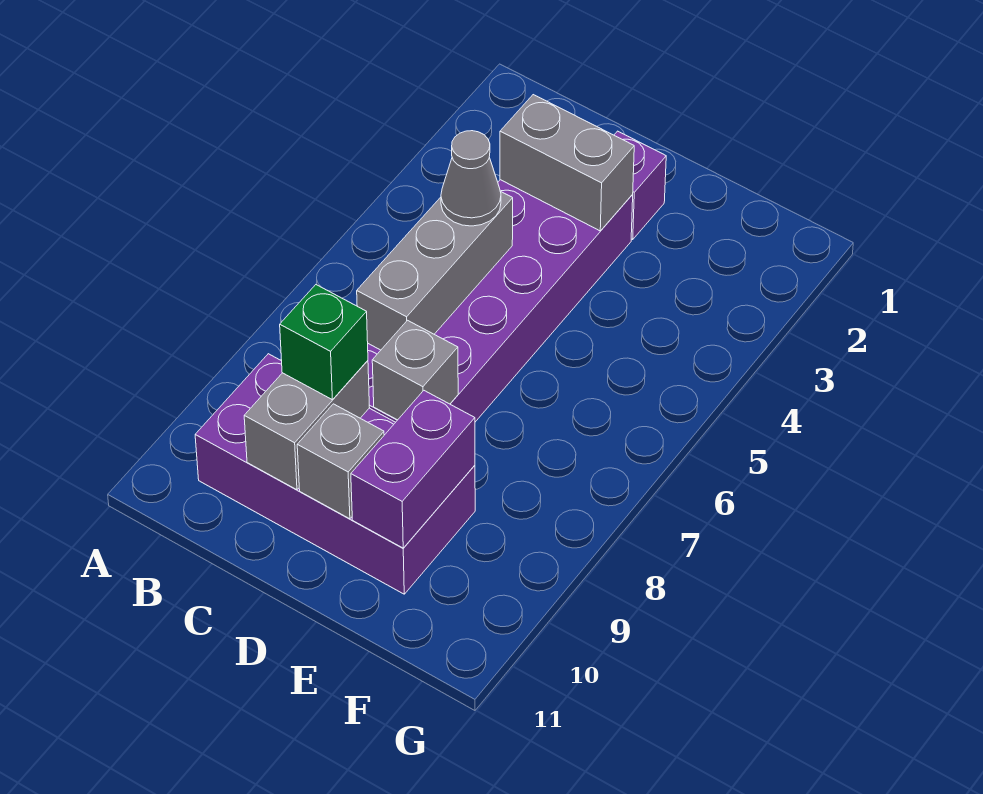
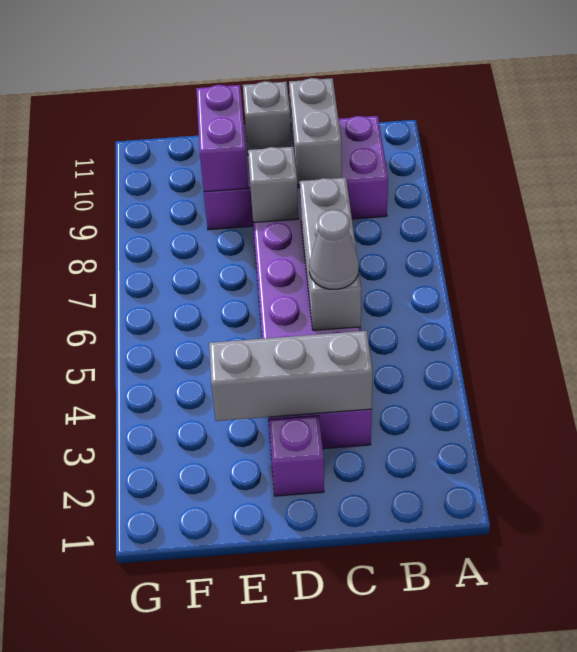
grey brick C3:D3 level 2 -> grey brick C3:E3 level 2
green brick C9 level 3 -> none

